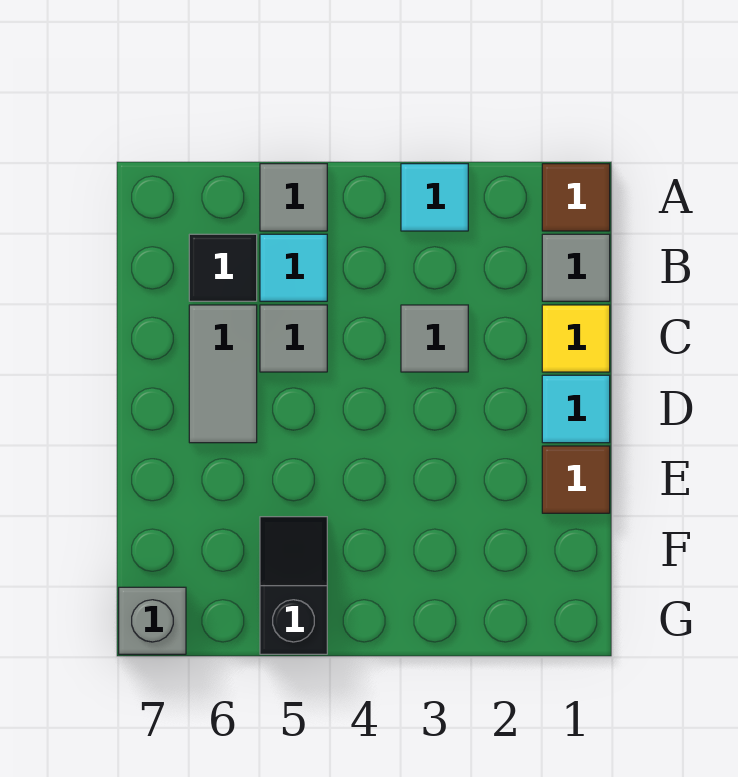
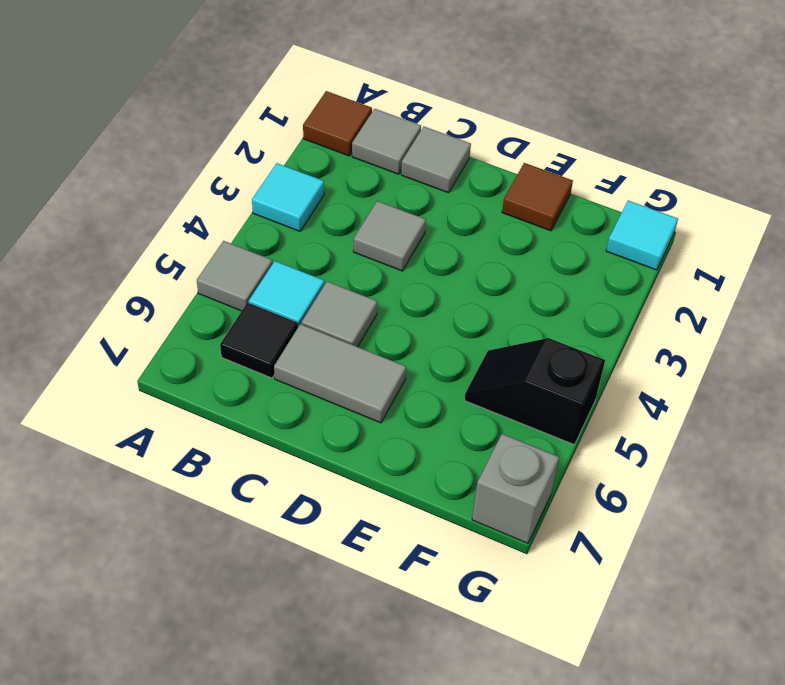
yellow tile C1 level 1 -> grey tile C1 level 1
cyan tile D1 level 1 -> cyan tile G1 level 1

